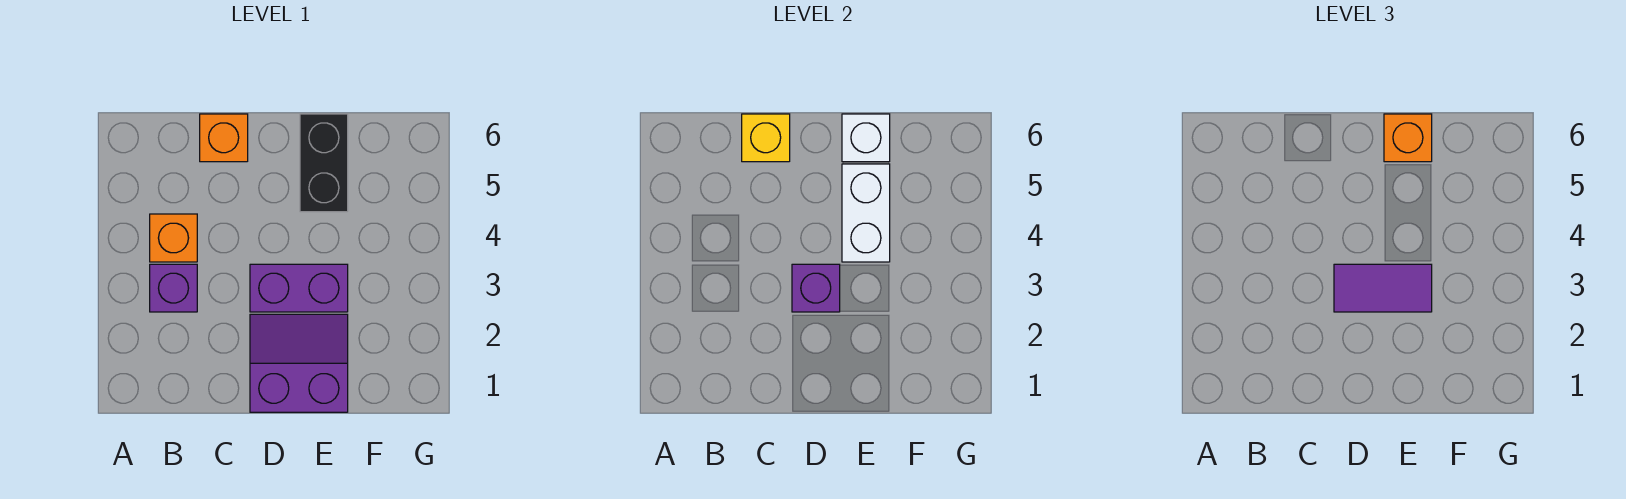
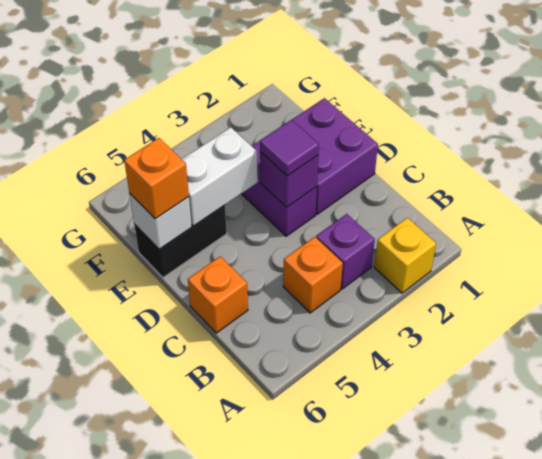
yellow brick C6 level 2 -> yellow brick A2 level 1
purple slope D1:E2 level 1 top 1 -> purple brick D1:E2 level 1
purple tile D3:E3 level 3 -> purple tile D3 level 3

